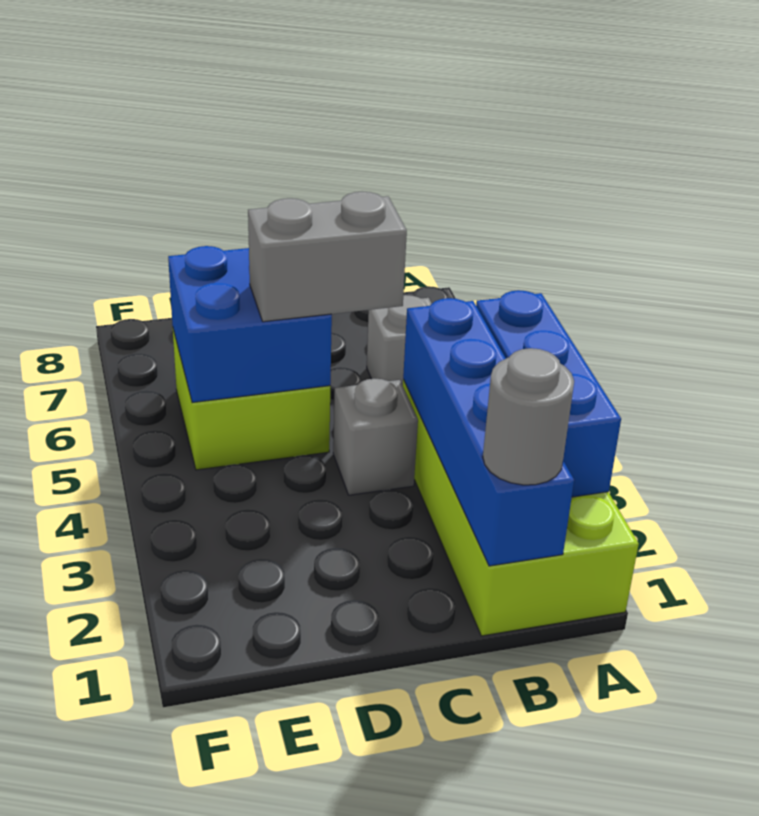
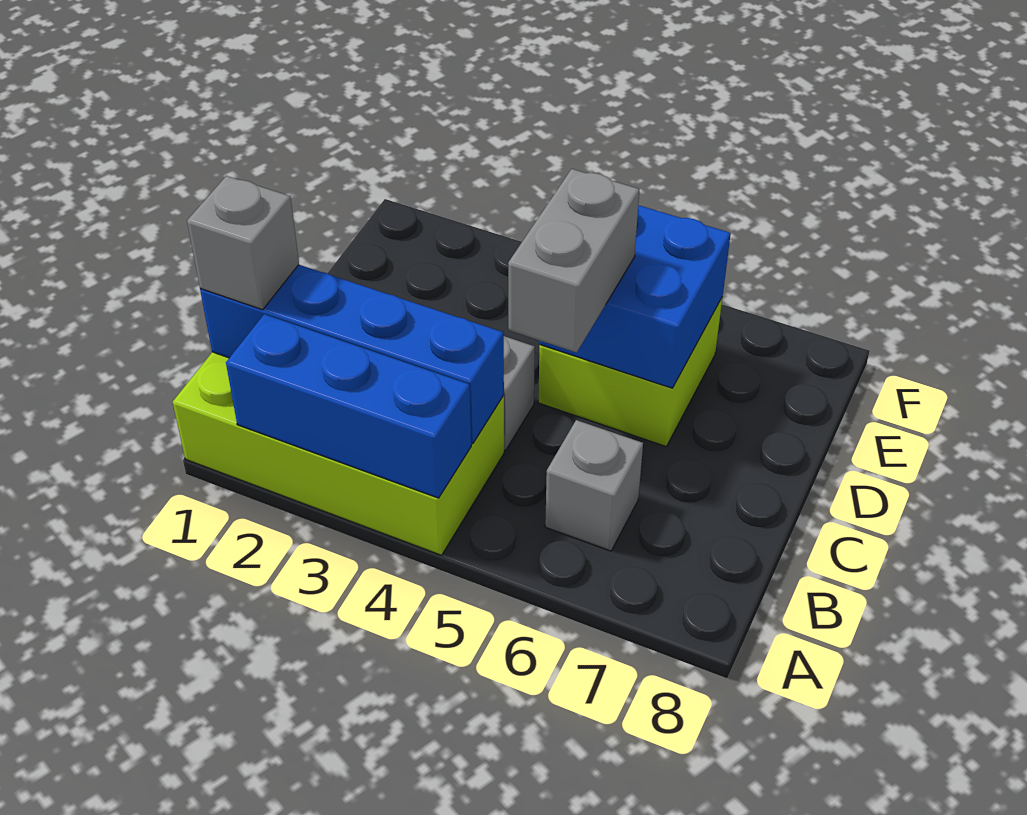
grey round brick B1 level 3 -> grey brick B1 level 3

